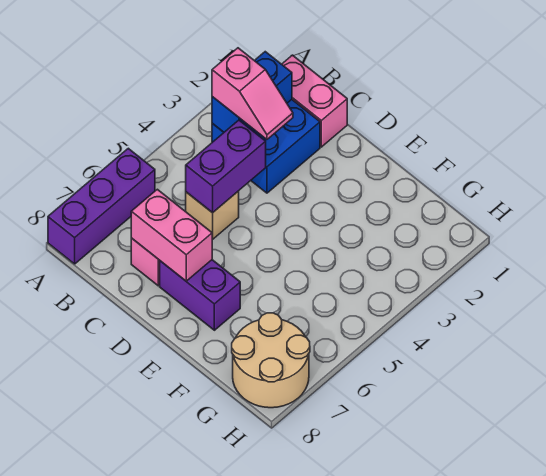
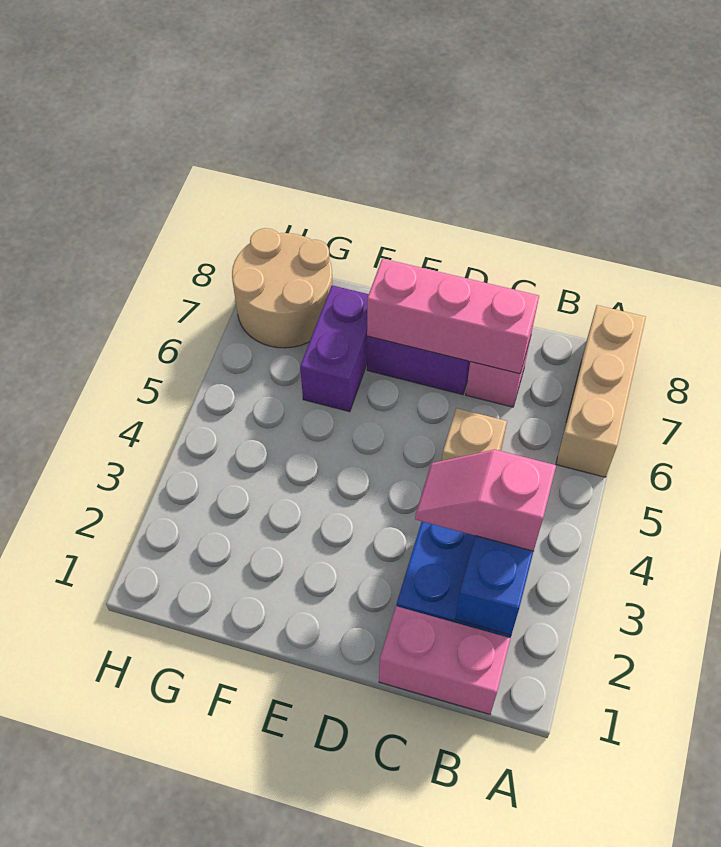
purple brick A6:A8 level 1 -> tan brick A6:A8 level 1
purple brick C4:C5 level 2 -> purple brick F6:F7 level 1
pink brick C7:D7 level 2 -> pink brick C7:E7 level 2

